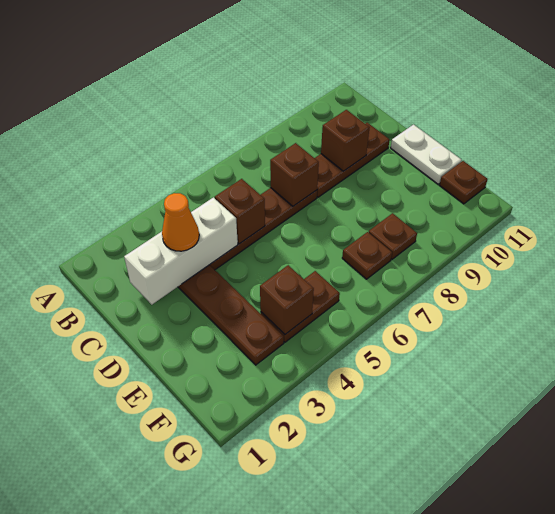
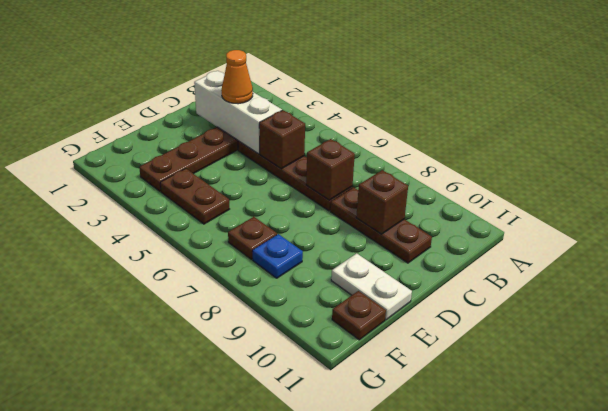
white plate D11:E11 level 1 -> white plate E10:E11 level 1
brown brick F4 level 2 -> none
brown plate F8 level 1 -> blue plate F8 level 1

